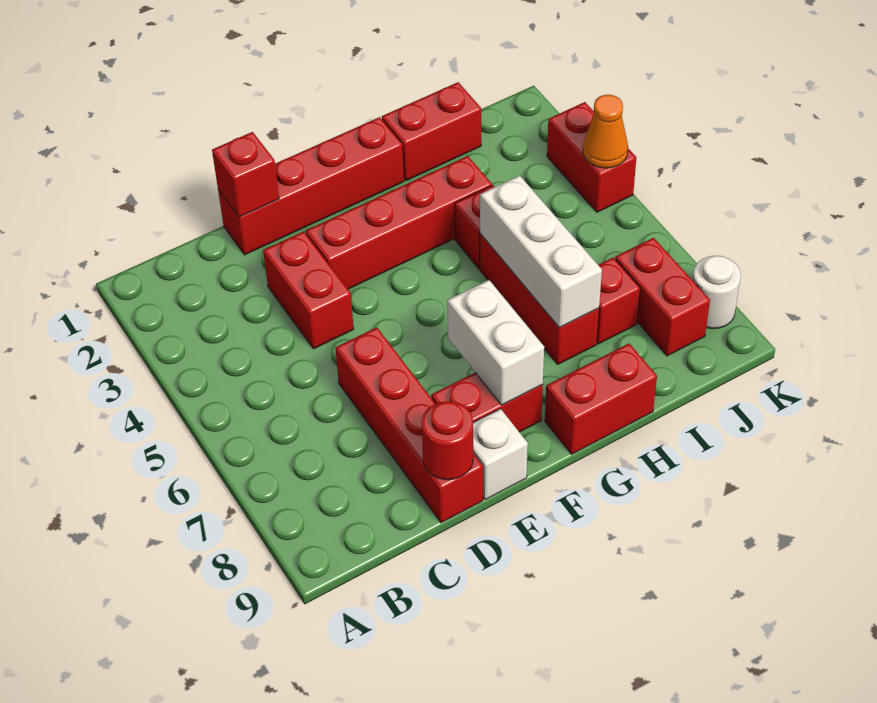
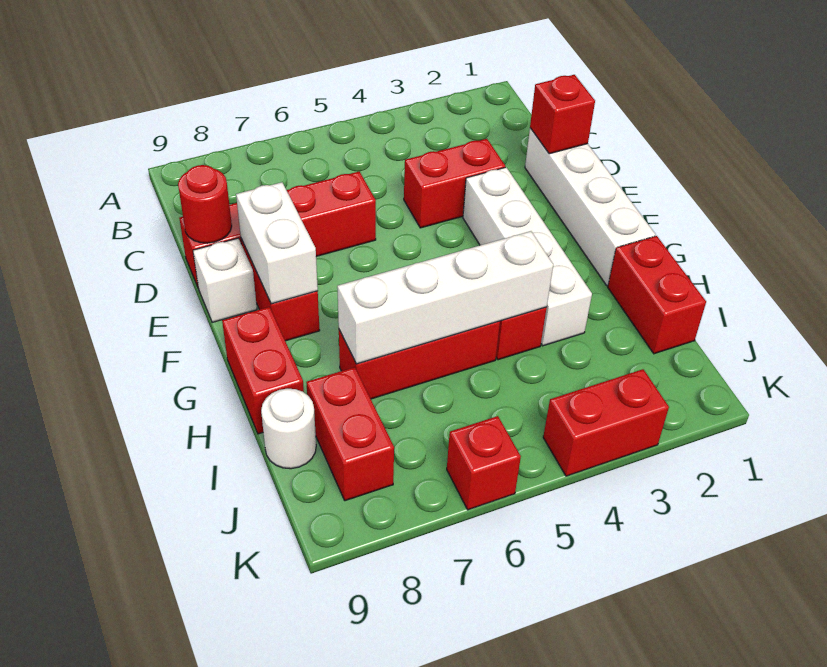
red brick D1:G1 level 1 -> white brick D1:G1 level 1
red brick E3:H3 level 1 -> white brick E3:H3 level 1
white brick F7:F8 level 2 -> white brick E8:F8 level 2
white brick H5:H7 level 2 -> white brick H4:H7 level 2
red brick I7 level 1 -> red brick K6 level 1
red brick J7:J8 level 1 -> red brick I8:J8 level 1
orange cone K4 level 2 -> none
white round brick K8 level 1 -> white round brick I9 level 1

